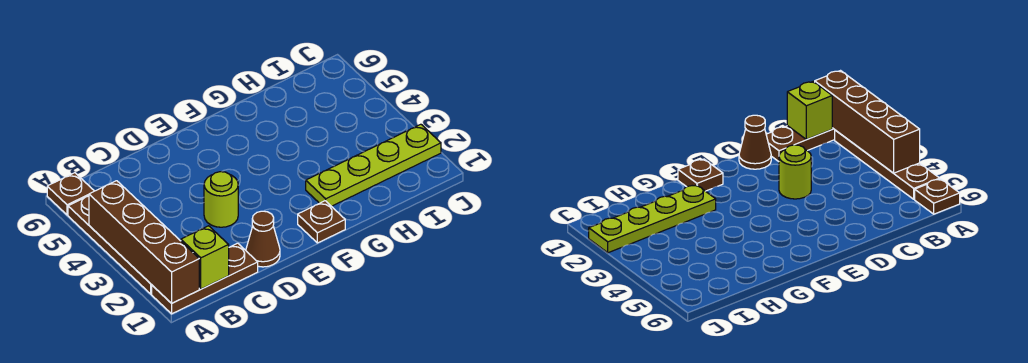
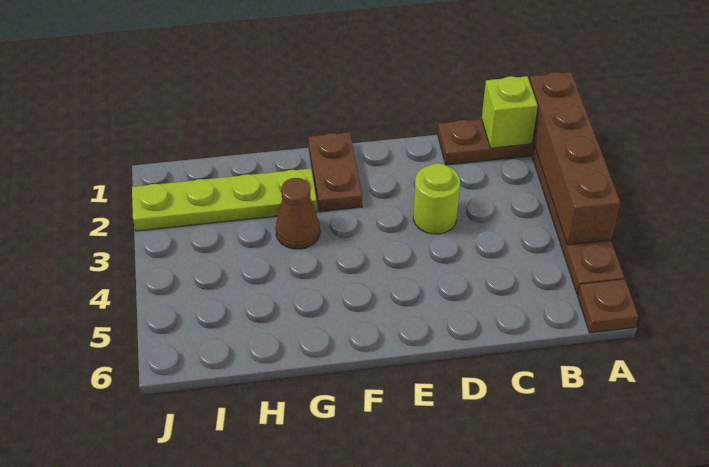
brown cone D1 level 1 -> brown cone G3 level 1
brown plate F1 level 1 -> brown plate F1:F2 level 1

